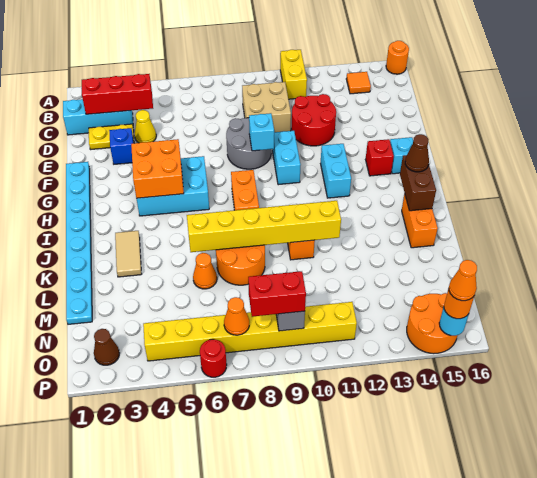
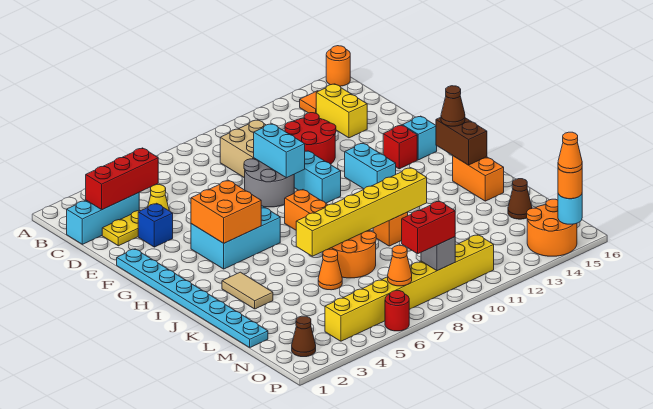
yellow brick A11:B11 level 1 -> yellow brick C14:D14 level 1
cyan brick F9 level 2 -> cyan brick E9:F9 level 2
none -> brown cone M15 level 1

